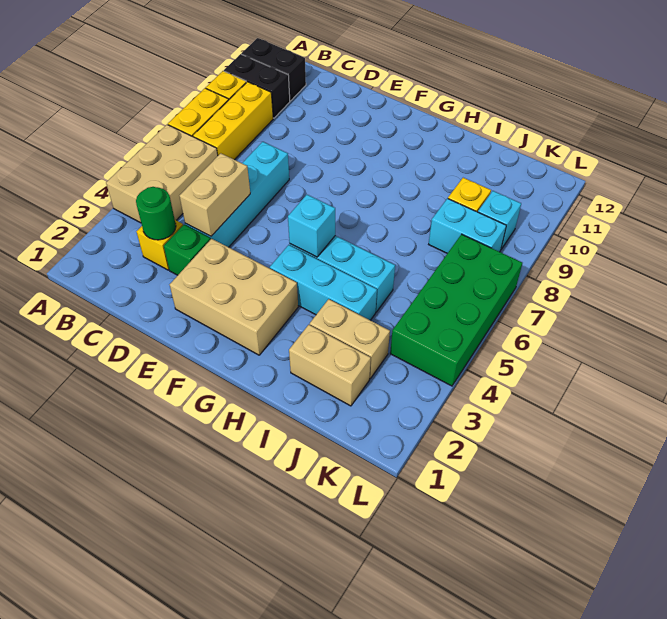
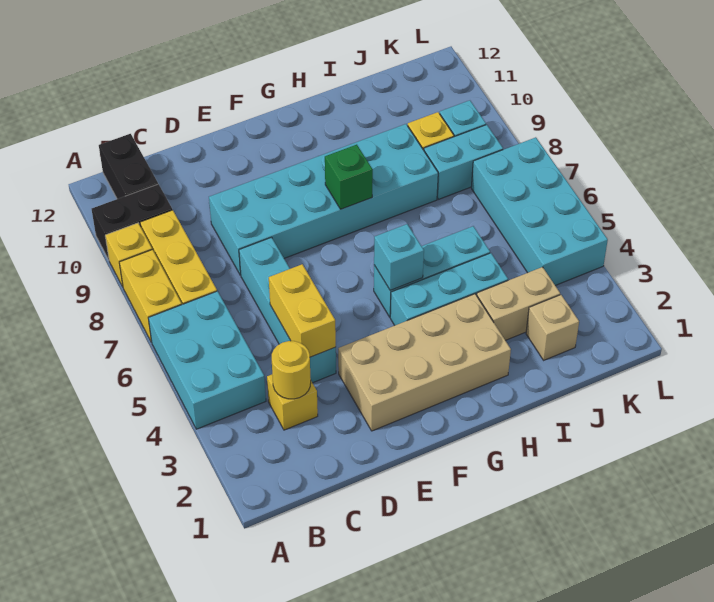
tan brick A4:B6 level 1 -> cyan brick A4:B6 level 1
black brick A11:B11 level 1 -> black brick B11:B12 level 1
green round brick C3 level 2 -> yellow round brick C3 level 2
green brick D3 level 1 -> green brick G8 level 2
tan brick D4:D5 level 2 -> yellow brick D4:D5 level 2
none -> cyan brick D8:I9 level 1
tan brick E2:G3 level 1 -> tan brick E2:H3 level 1
tan brick I2:J2 level 1 -> tan brick J2 level 1
green brick K4:L7 level 1 -> cyan brick K4:L7 level 1

